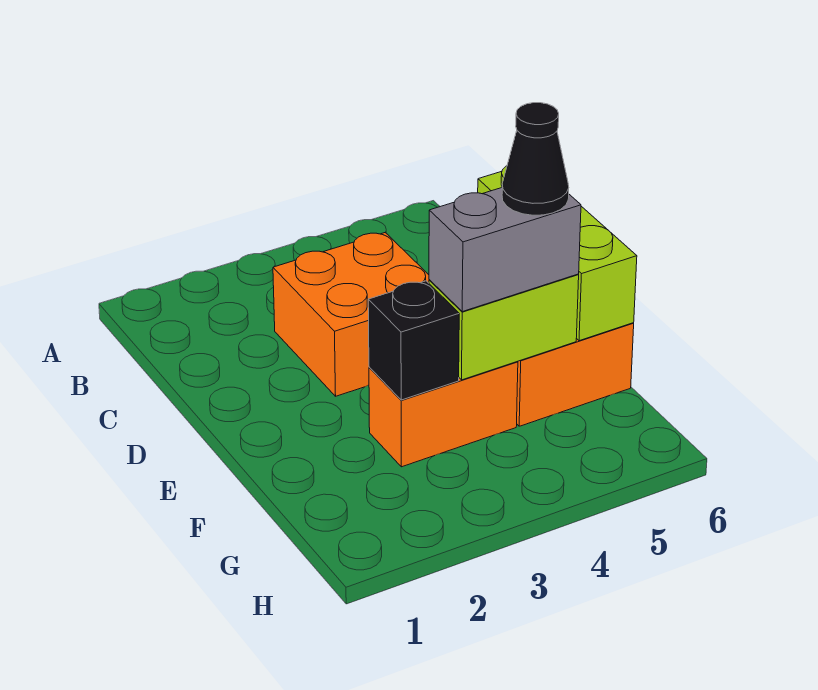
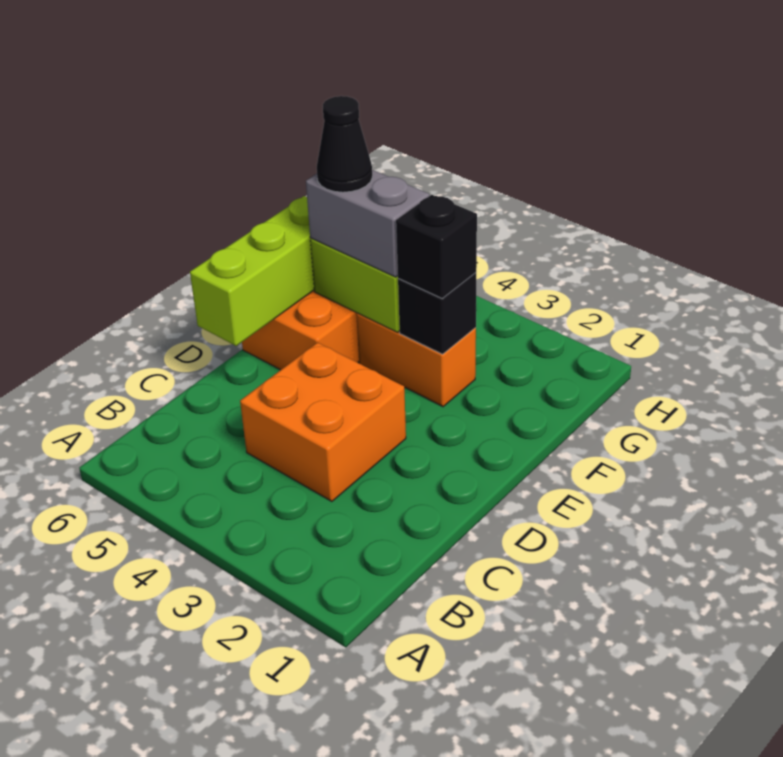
none -> black brick F3 level 3

